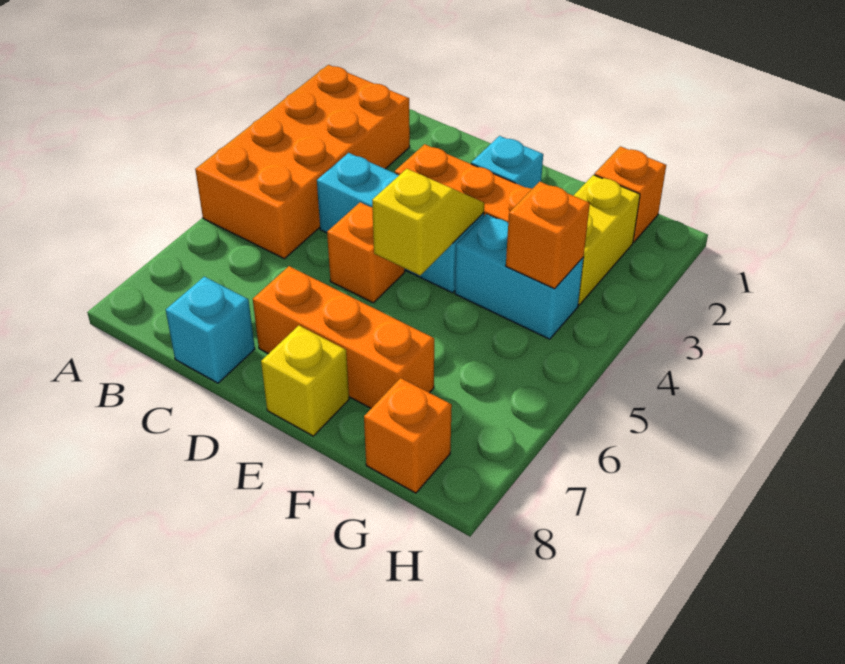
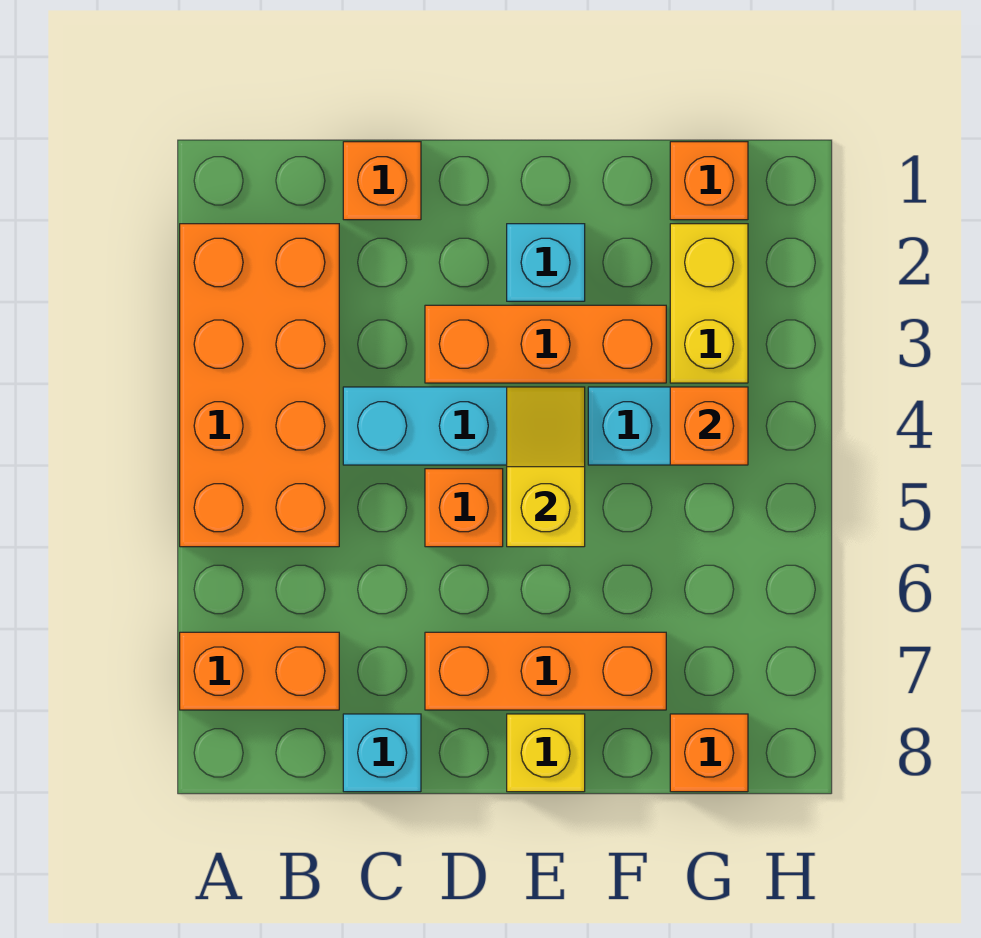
none -> orange brick A7:B7 level 1
none -> orange brick C1 level 1

